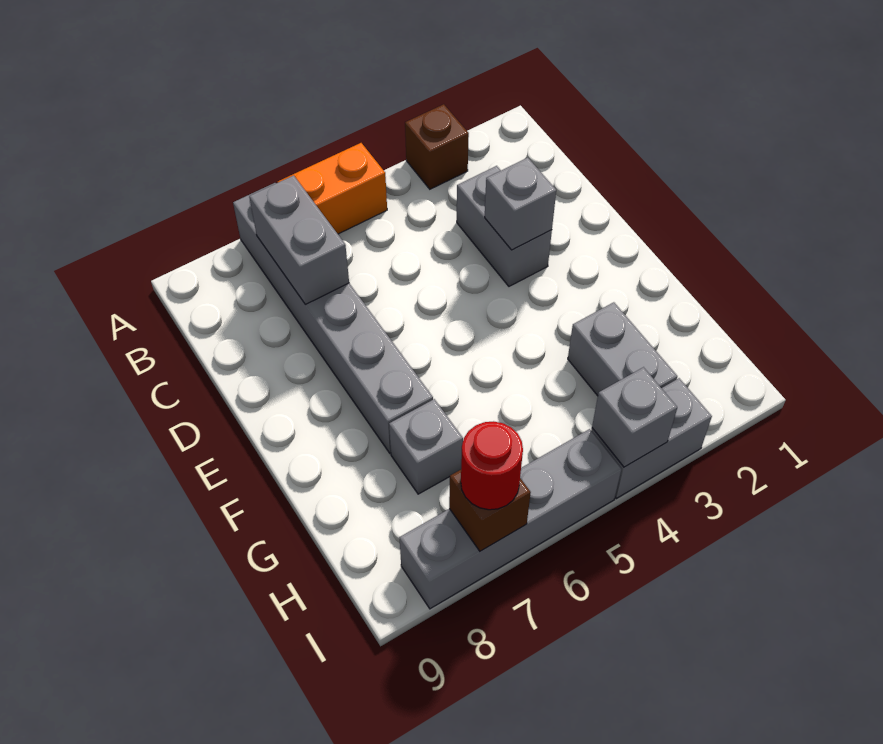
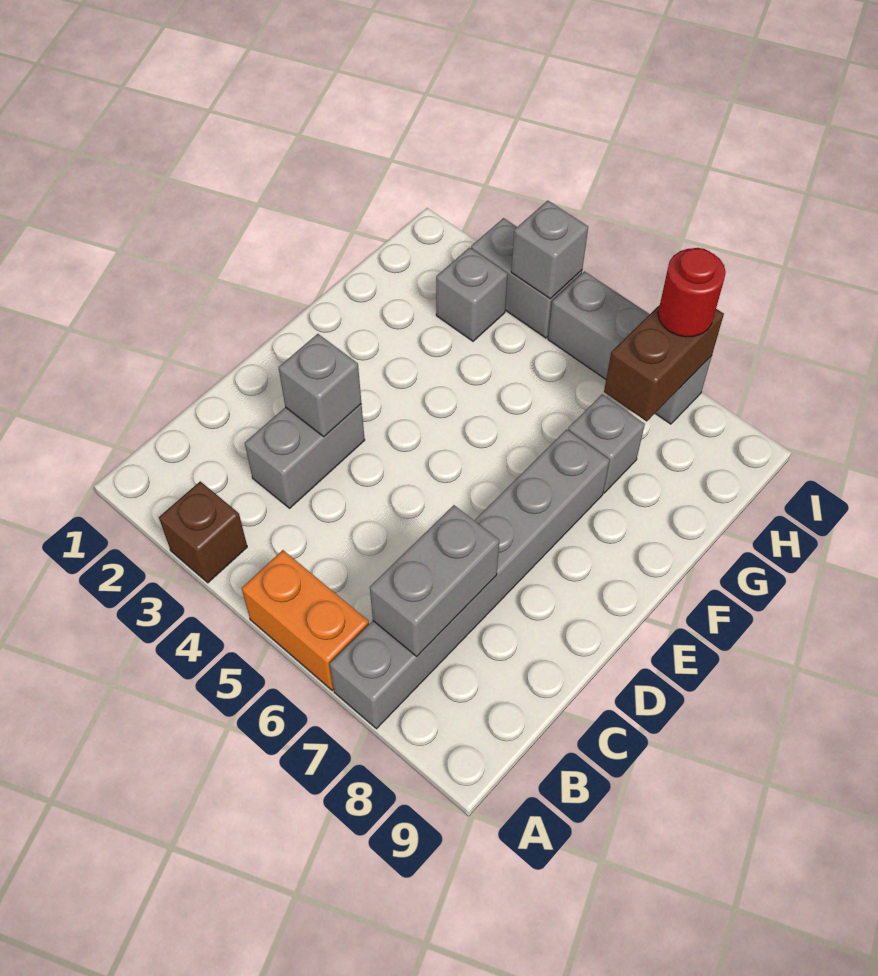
grey brick G3:H3 level 1 -> grey brick H3 level 1
grey brick I5:I8 level 1 -> grey brick I5:I7 level 1
brown brick I7 level 2 -> brown brick H7:I7 level 2

